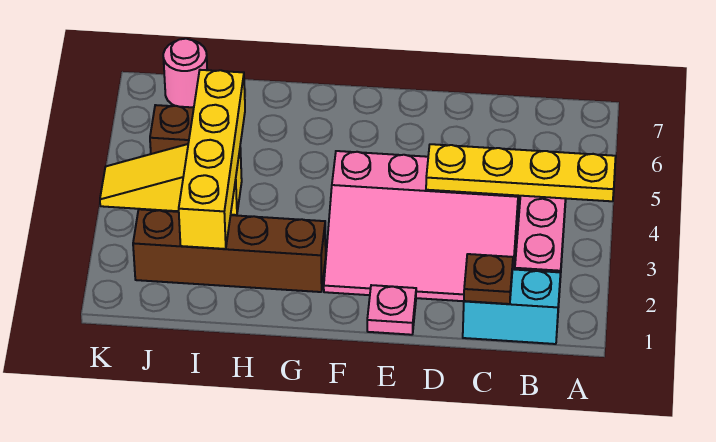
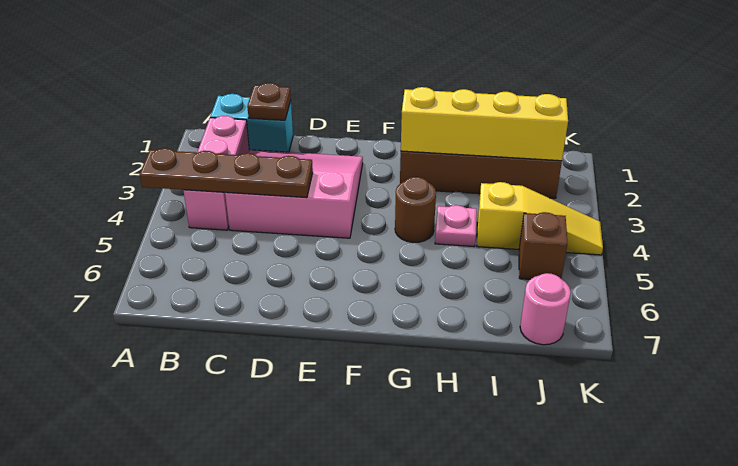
yellow plate A4:D4 level 2 -> brown plate A4:D4 level 2
pink slope C2:F4 level 1 top 4 -> pink slope C2:E4 level 1 top 4
pink plate E1 level 1 -> pink plate H4 level 1
none -> brown round brick G4 level 1
yellow brick I2:I5 level 2 -> yellow brick G2:J2 level 2

